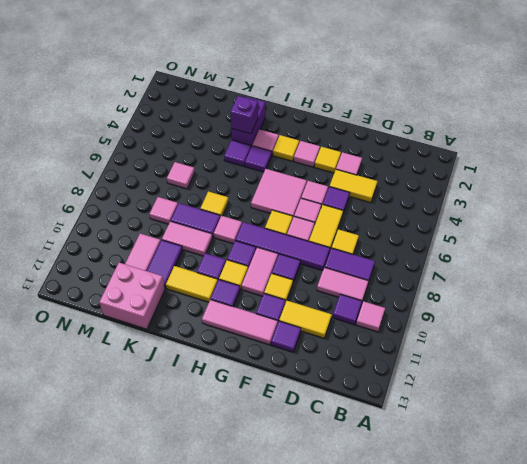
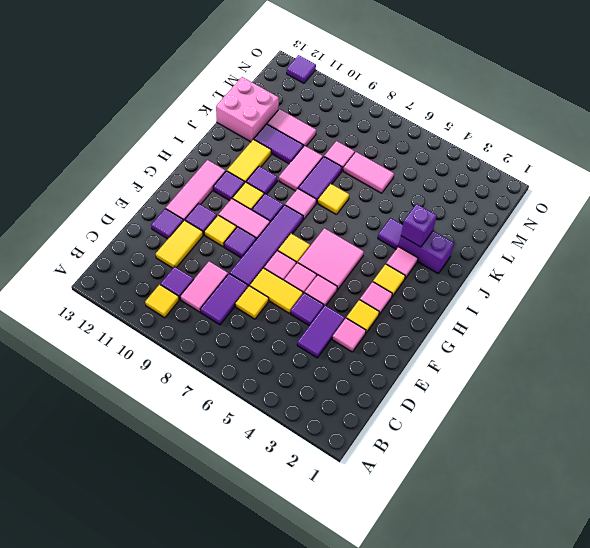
pink tile B10 level 1 -> yellow tile B10 level 1
yellow tile D4:E4 level 1 -> purple tile D4:E4 level 1
purple tile I4 level 1 -> purple tile O12 level 1
pink tile L6 level 1 -> pink tile L6:L7 level 1

